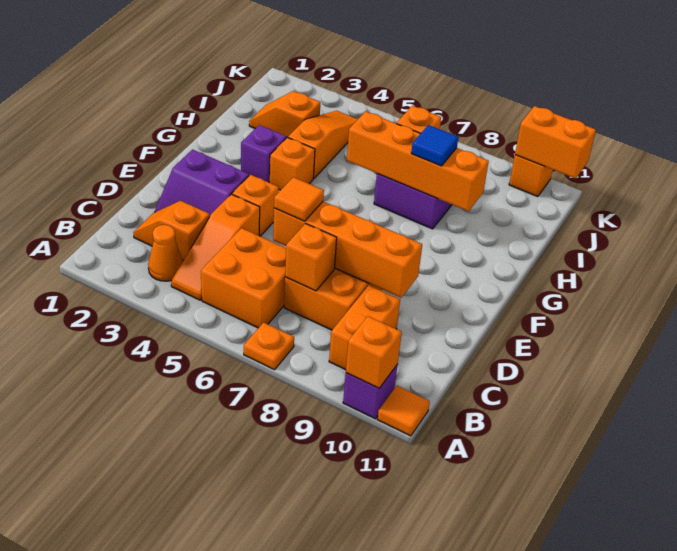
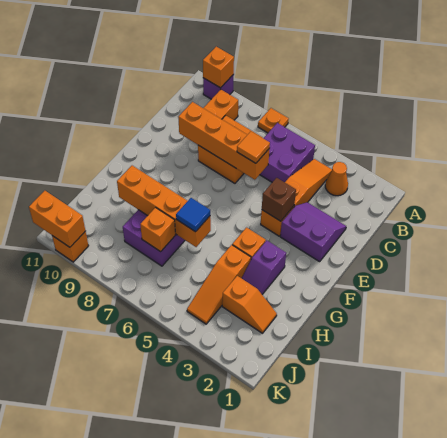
orange tile A11 level 1 -> none
orange brick B5:C6 level 1 -> purple brick B5:C6 level 1
orange slope C2:C3 level 1 top 3 -> none
orange brick C7 level 2 -> none
none -> brown brick E4 level 2
blue tile H8 level 3 -> blue tile H6 level 3

